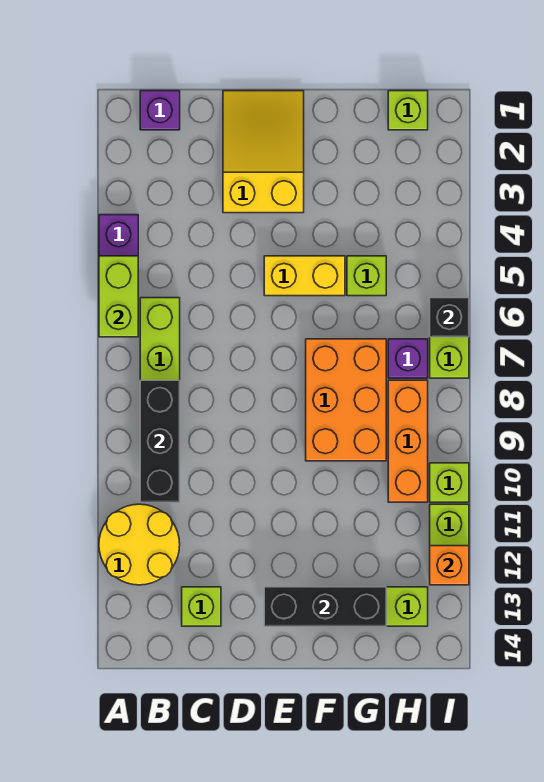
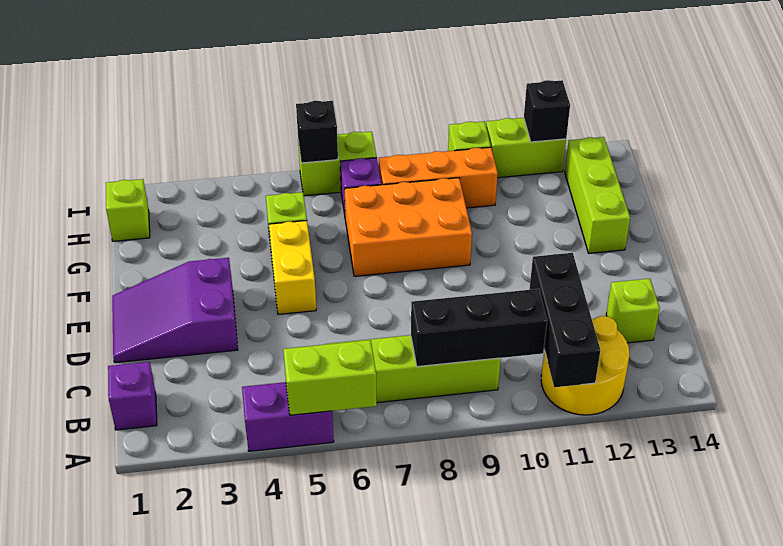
yellow slope D1:E3 level 1 top 3 -> purple slope D1:E3 level 1 top 3
black brick E13:G13 level 2 -> black brick A11:C11 level 2
orange brick I12 level 2 -> black brick I12 level 2

